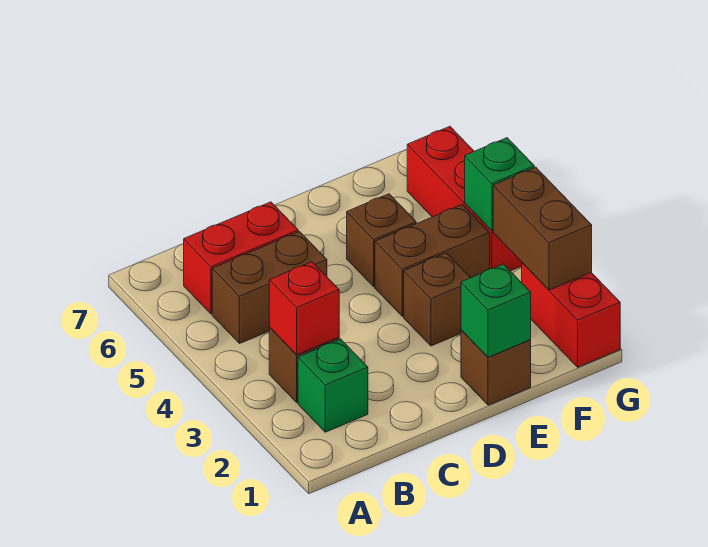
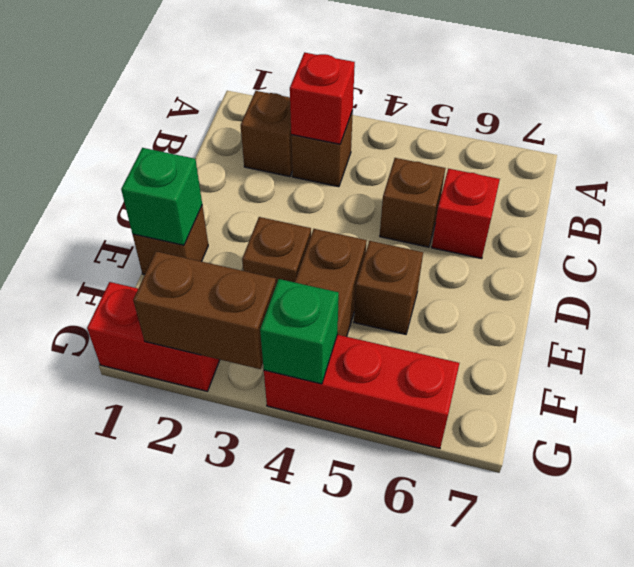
green brick B2 level 1 -> brown brick B2 level 1
brown brick B5:C5 level 1 -> brown brick C5 level 1
red brick B6:C6 level 1 -> red brick C6 level 1

